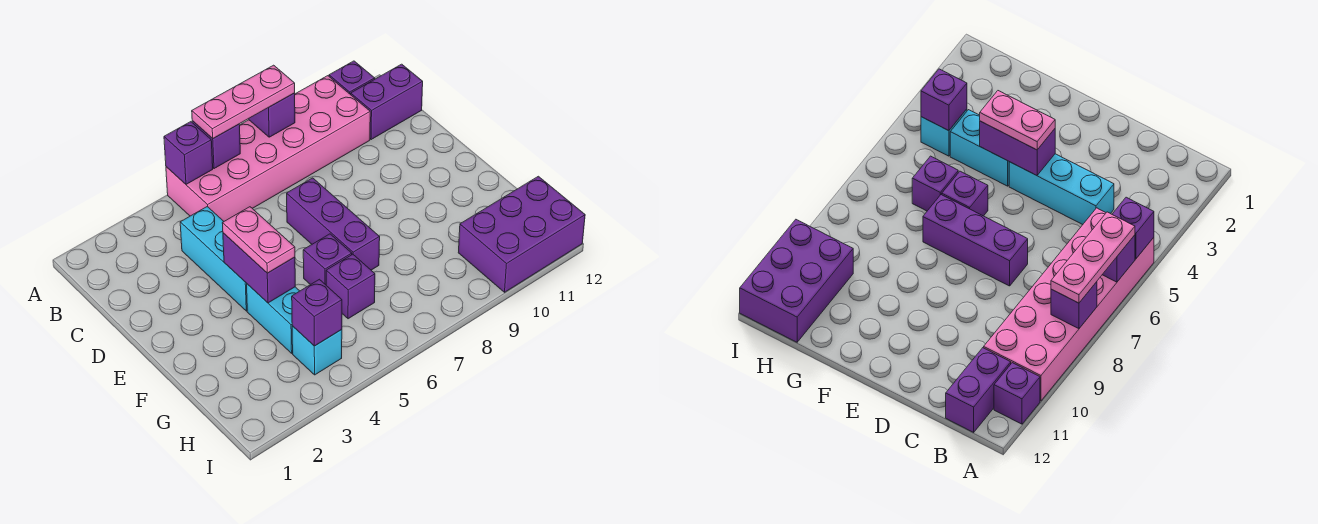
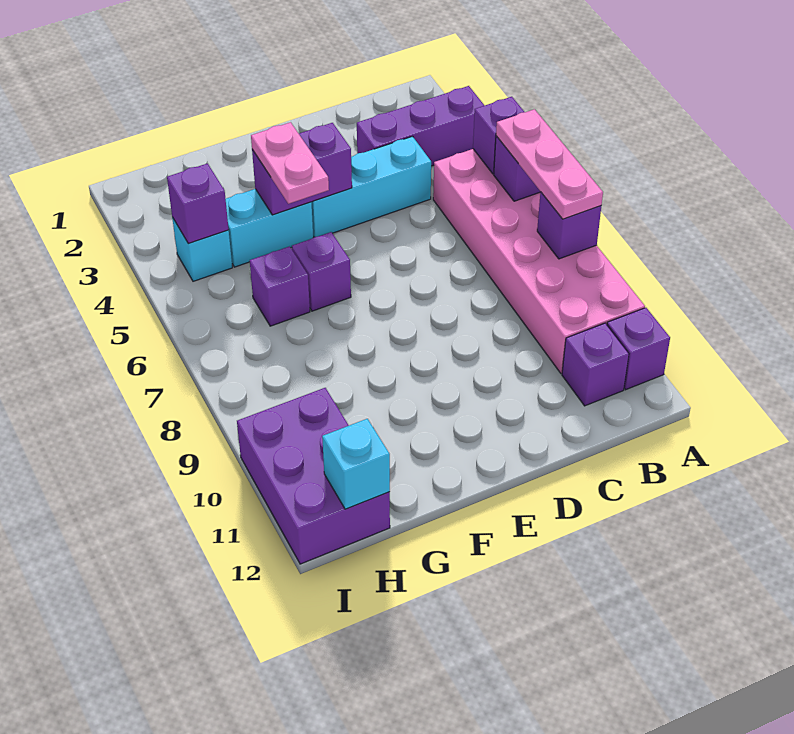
purple brick B11:B12 level 1 -> purple brick B11 level 1
purple brick D7:F7 level 1 -> purple brick A3:C3 level 1
pink plate E4:F4 level 3 -> pink plate F4:F5 level 3
none -> cyan brick H12 level 2

